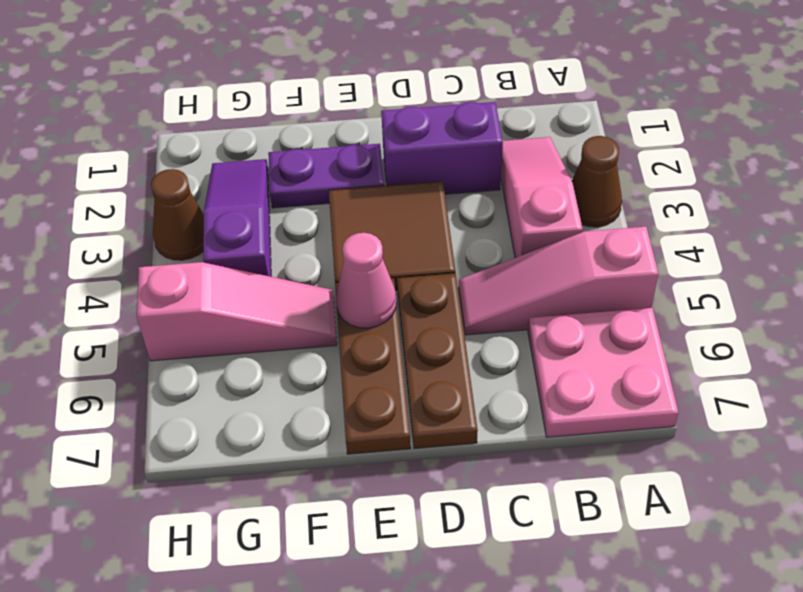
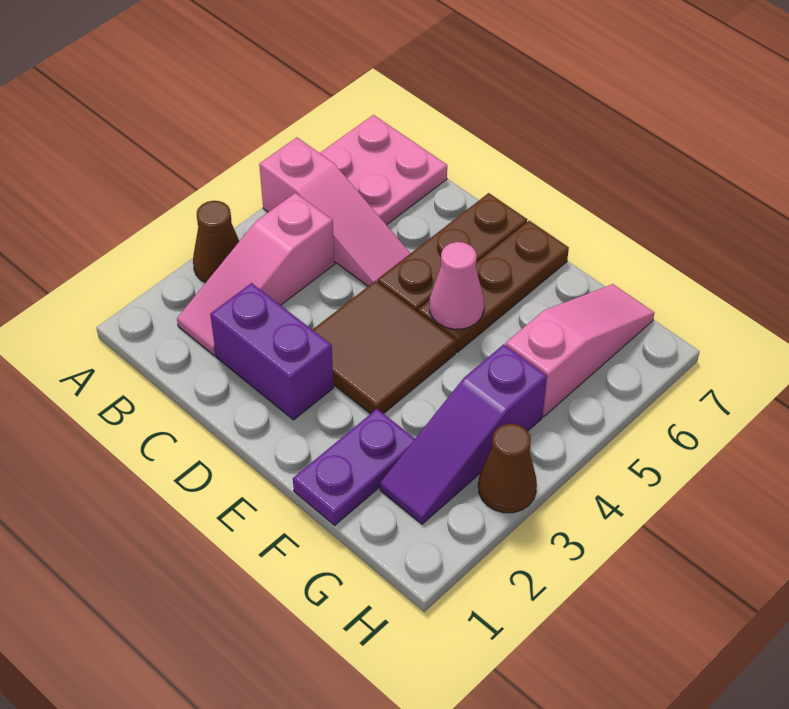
purple plate E2:F2 level 1 -> purple plate F1:F2 level 1
pink slope F5:H5 level 1 top H -> pink slope G5:G7 level 1 top 5

